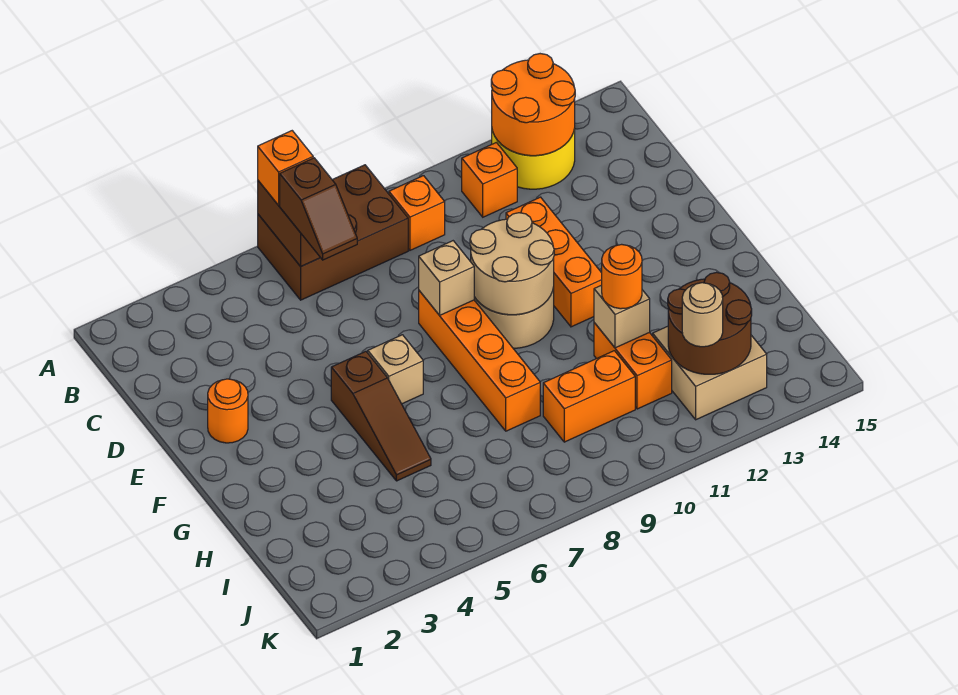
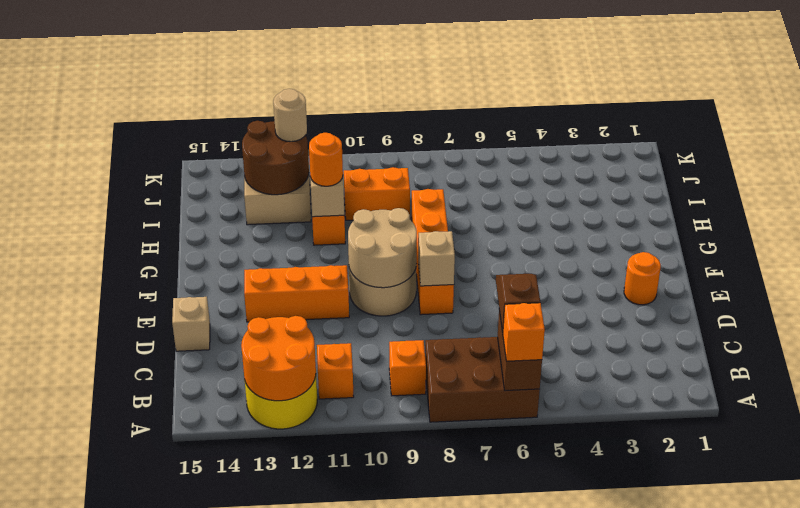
orange brick D11:F11 level 1 -> orange brick E11:E13 level 1
brown slope F5:H5 level 1 top F -> none
tan brick F6 level 1 -> tan brick D15 level 1

